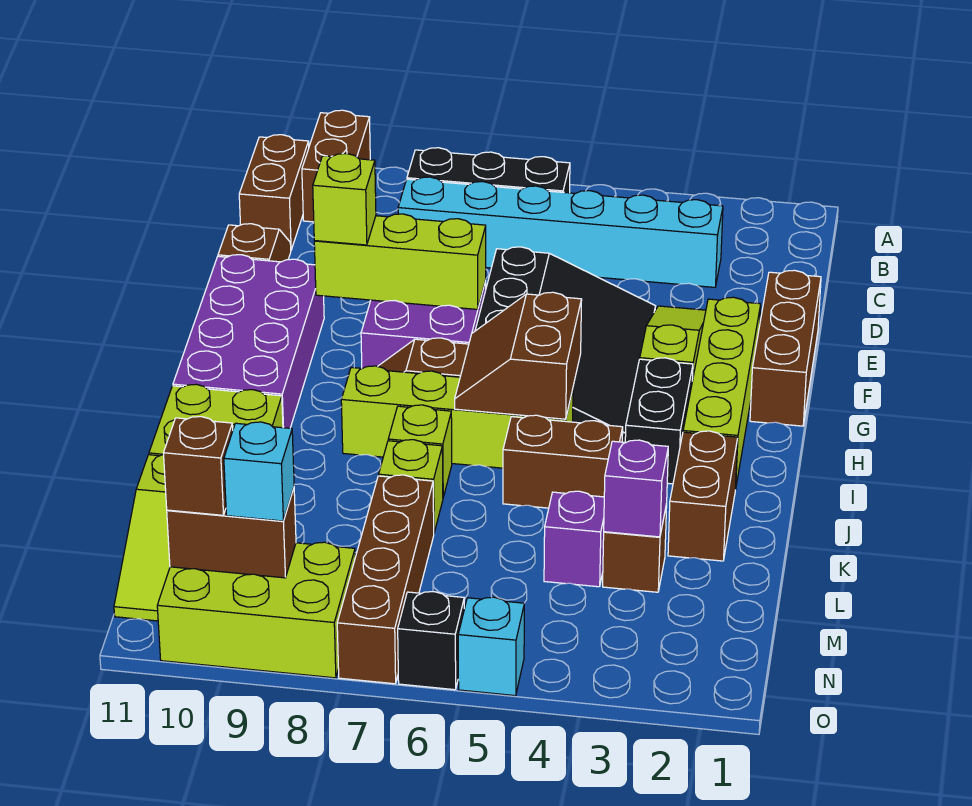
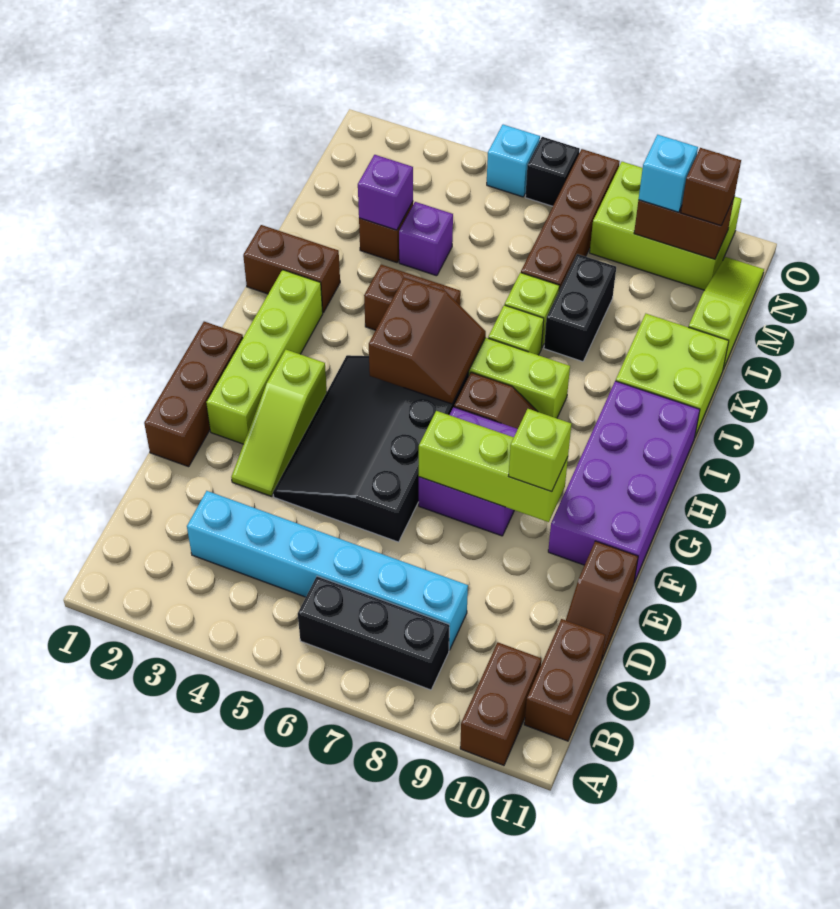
black brick H3:I3 level 1 -> black brick K8:L8 level 1
brown brick J2:K2 level 1 -> brown brick J1:J2 level 1

